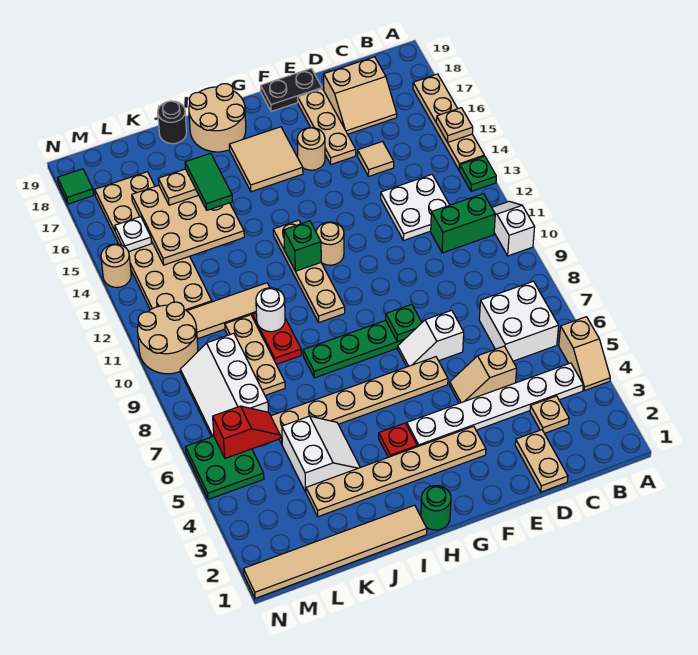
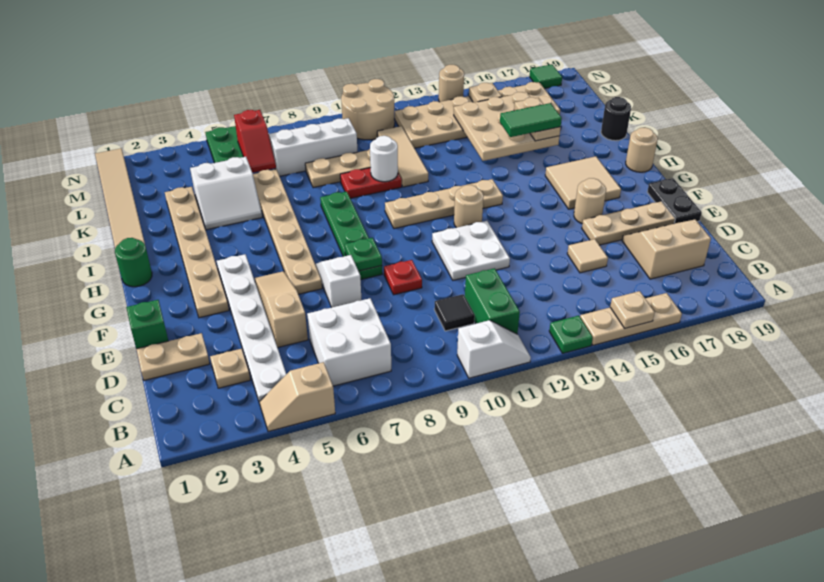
tan plate A14:A17 level 1 -> tan plate A14:A16 level 1
none -> black tile C10 level 1
white plate C12:D13 level 1 -> white plate E11:F12 level 1
tan slope C17:D18 level 1 top 18 -> tan slope C17:D18 level 1 top C
tan slope D5:E5 level 1 top D -> tan slope D5:F5 level 1 top D
red plate H4 level 1 -> red plate E9 level 1
green brick H12 level 2 -> green brick E1 level 1
tan round brick H18:I19 level 1 -> tan round brick H19 level 1
white plate M15 level 2 -> tan plate M15 level 2

